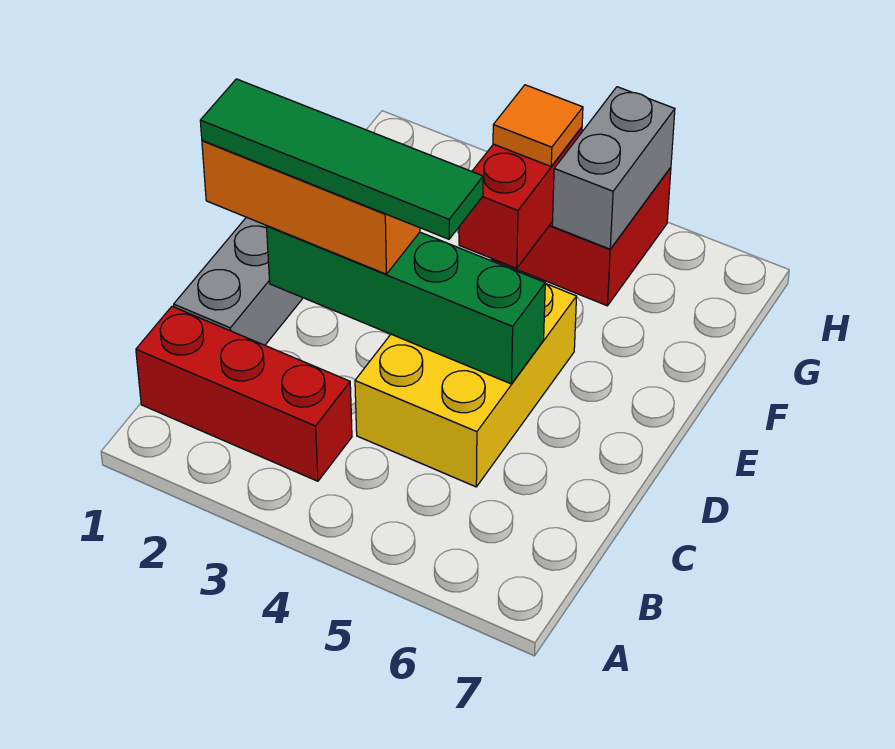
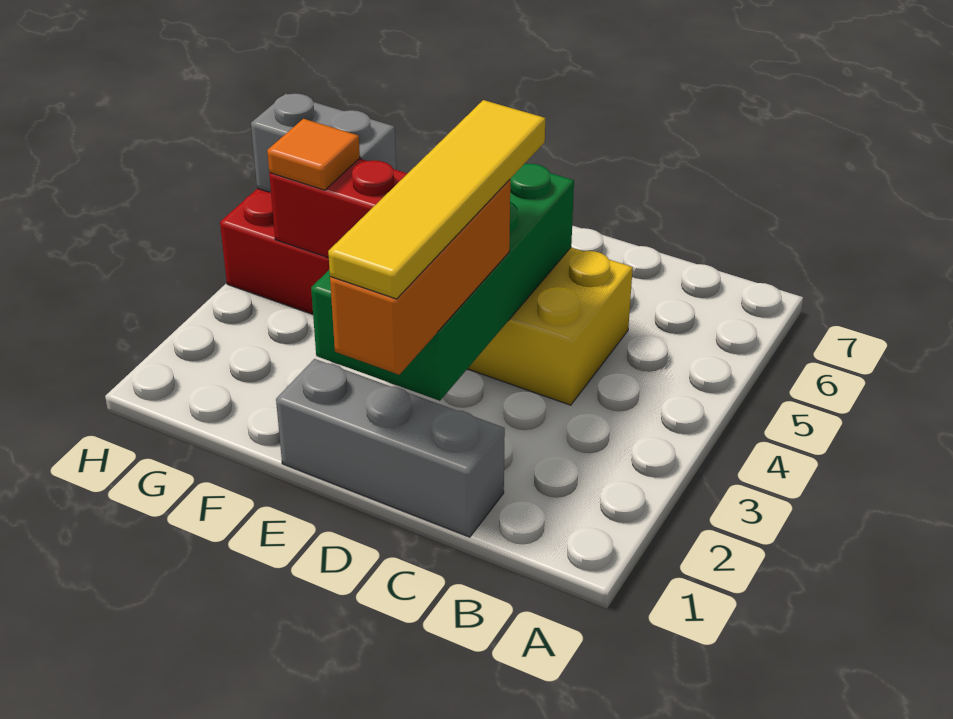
red brick B1:B3 level 1 -> none
green tile D1:D4 level 4 -> yellow tile D1:D4 level 4
green brick D2:D5 level 2 -> green brick D2:E5 level 2

